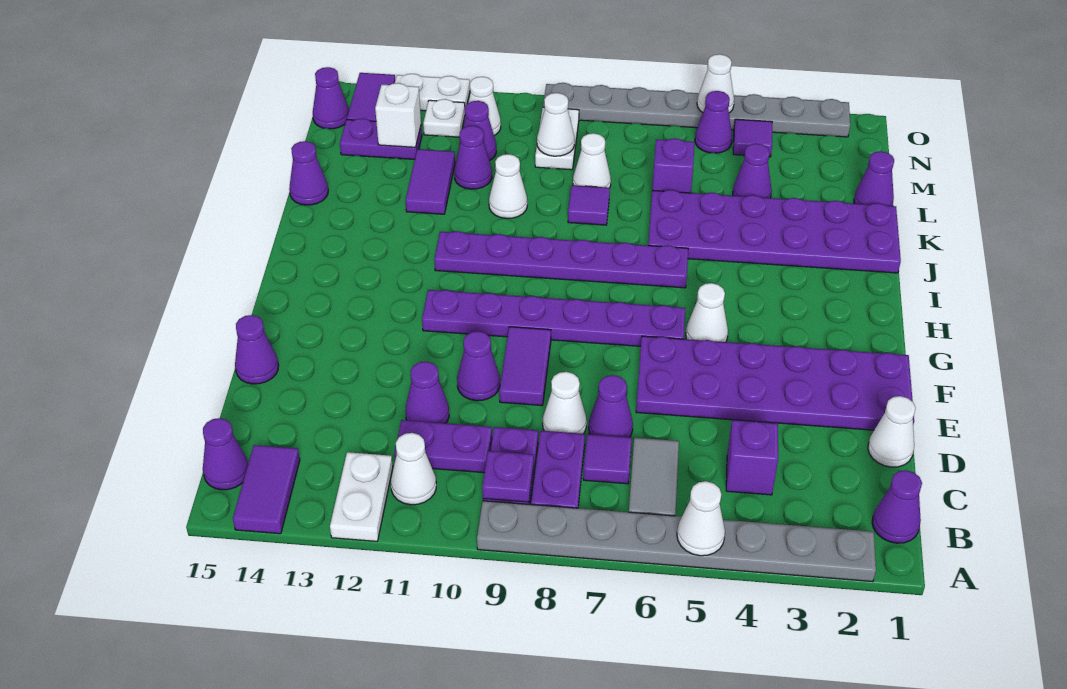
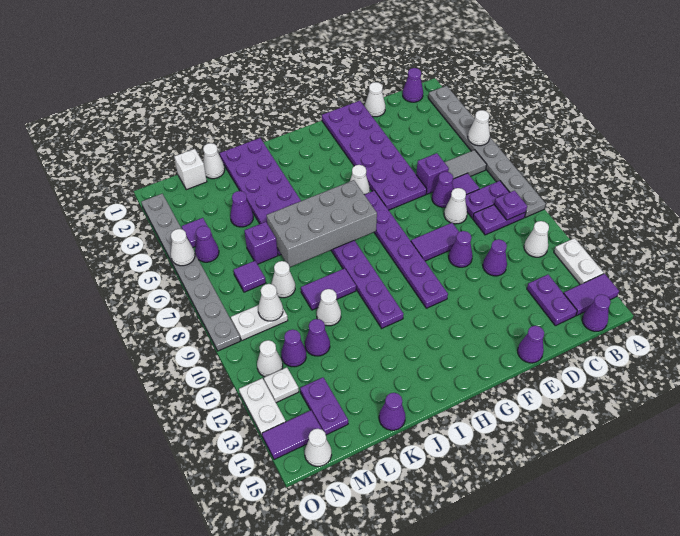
white plate A12:B12 level 1 -> white plate A12:A13 level 1
purple brick C4 level 1 -> purple brick D6 level 1
purple plate C10:C11 level 1 -> purple plate C13:C14 level 1
none -> grey brick H6:K7 level 2
purple tile K8 level 1 -> purple tile M7 level 1
purple tile K12:L12 level 1 -> purple tile J9:K9 level 1
purple cone L1 level 1 -> white cone L1 level 1
white brick M13 level 2 -> white brick M1 level 1
purple cone N15 level 1 -> white cone N15 level 1

